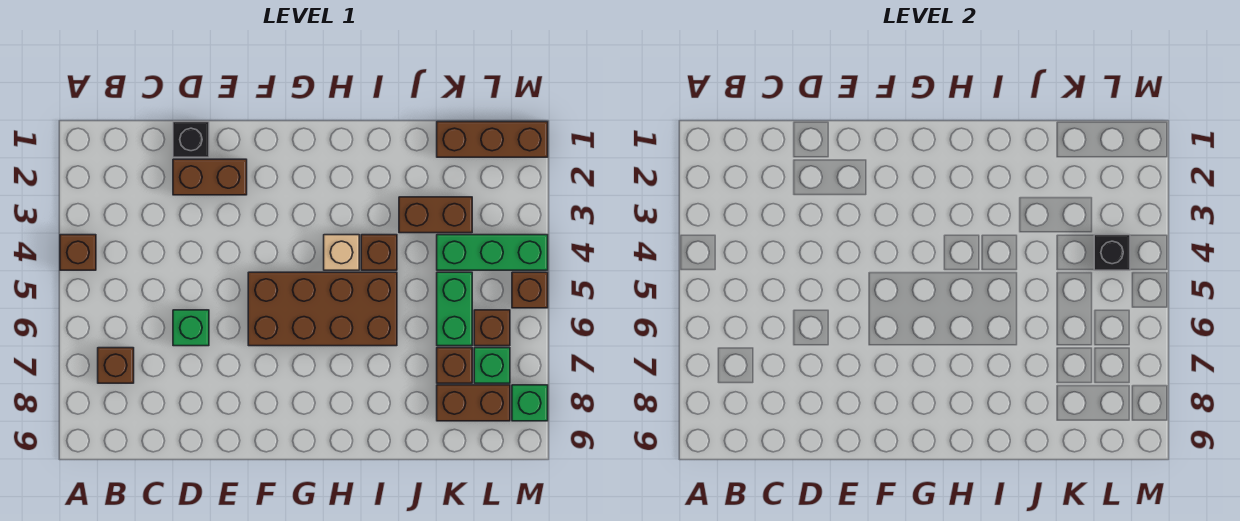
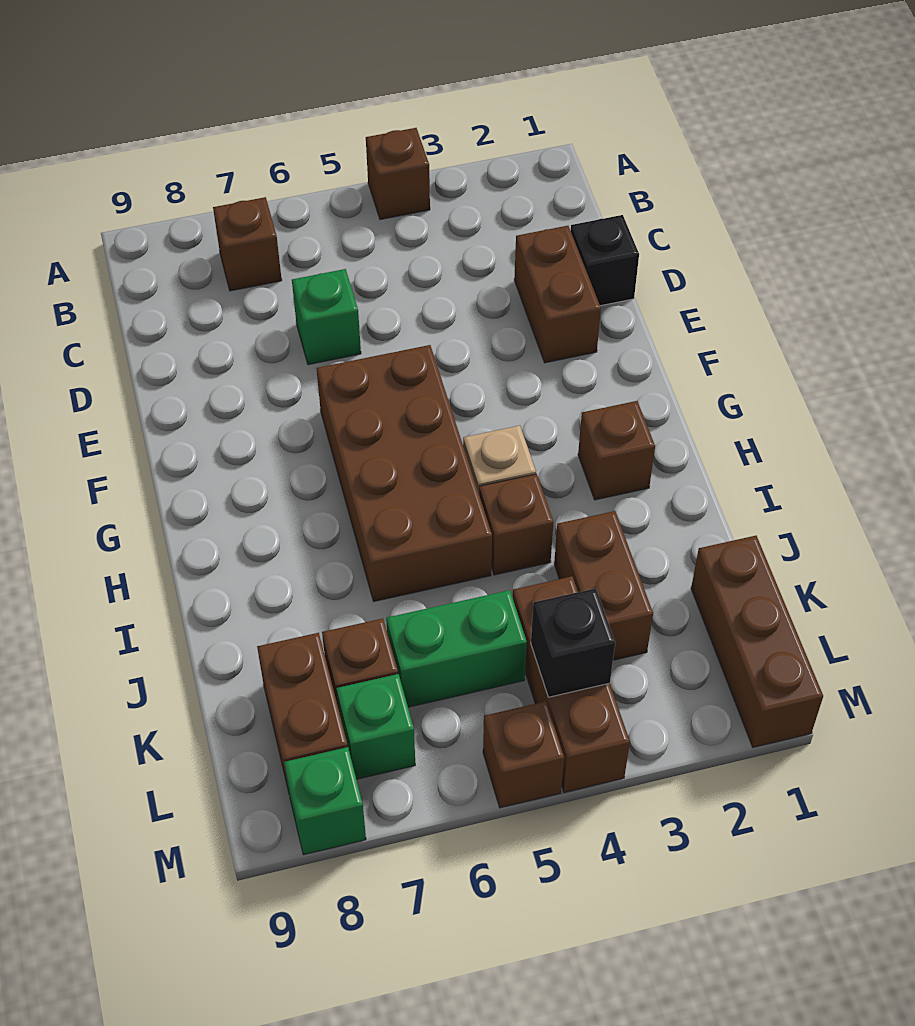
green brick K4:M4 level 1 -> brown brick K4:M4 level 1
brown brick L6 level 1 -> brown brick H2 level 1

